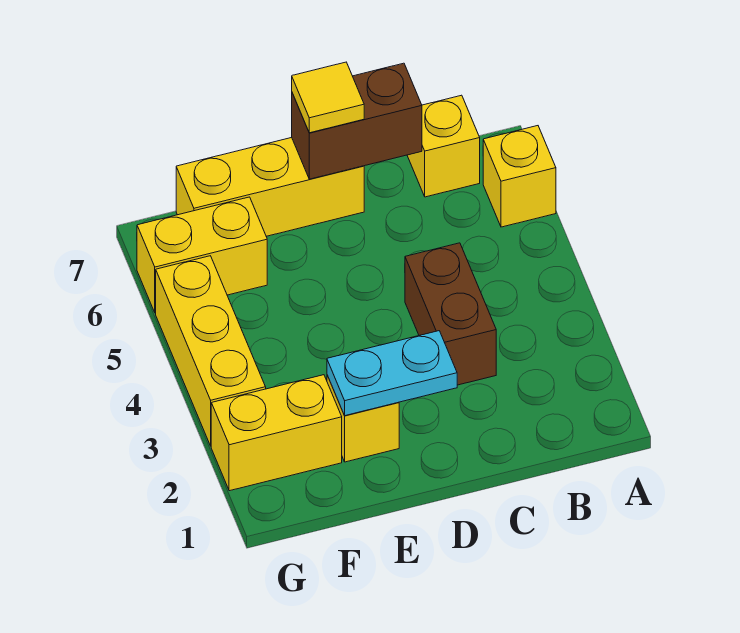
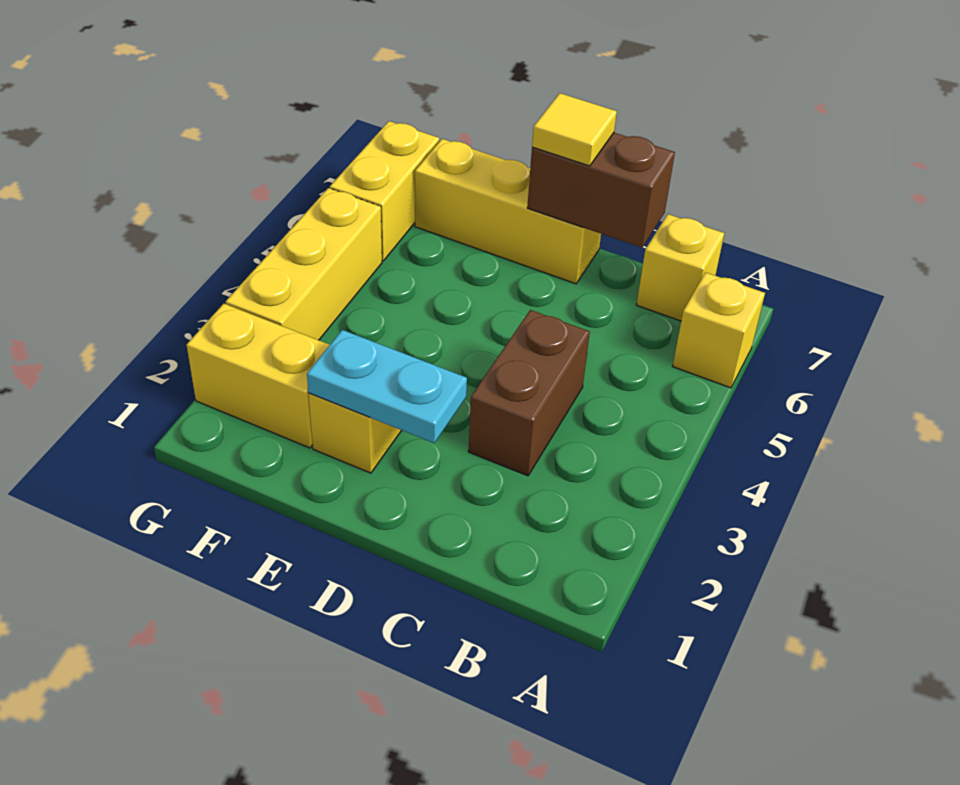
yellow brick F6:G6 level 1 -> yellow brick G6:G7 level 1

